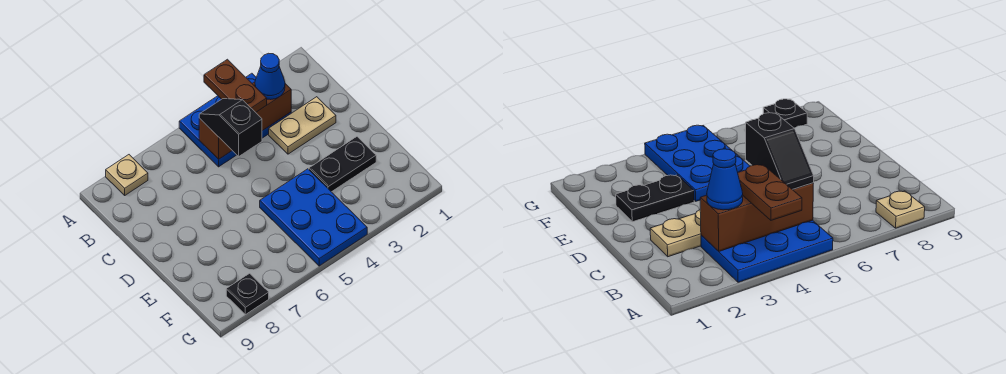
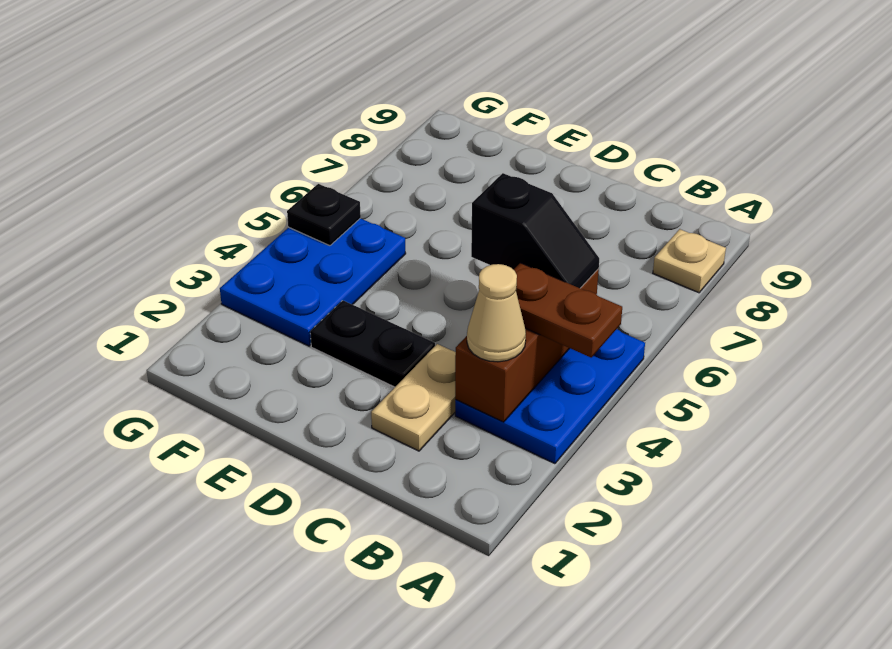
blue cone B3 level 3 -> tan cone B3 level 3
black plate E2:E3 level 1 -> black plate D3:E3 level 1
blue plate E4:G5 level 1 -> blue plate F3:G5 level 1
black plate G8 level 1 -> black plate G5 level 2

